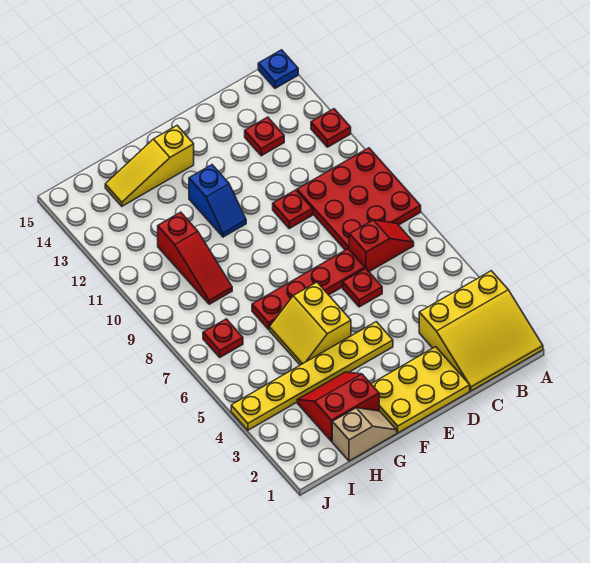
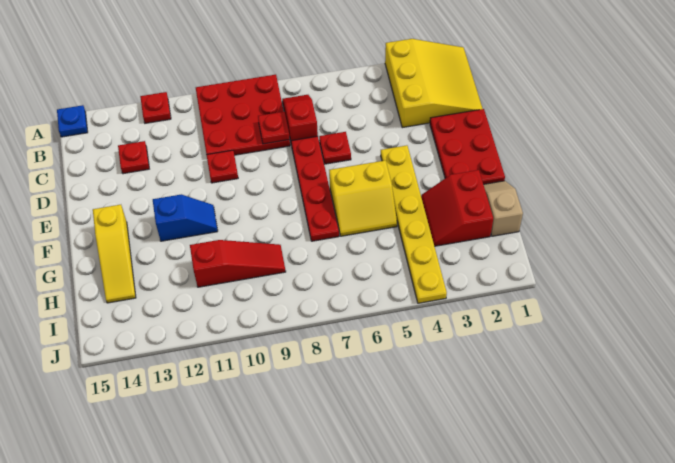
yellow plate D1:F2 level 1 -> red plate D1:F2 level 1
red plate I7 level 1 -> red plate C8 level 2

